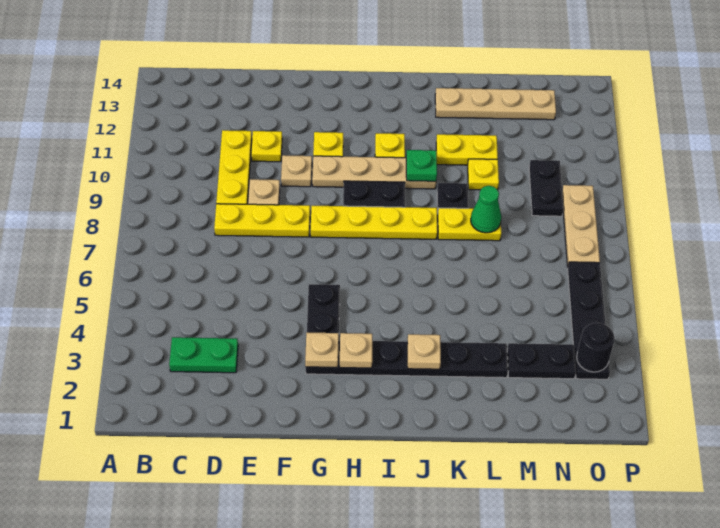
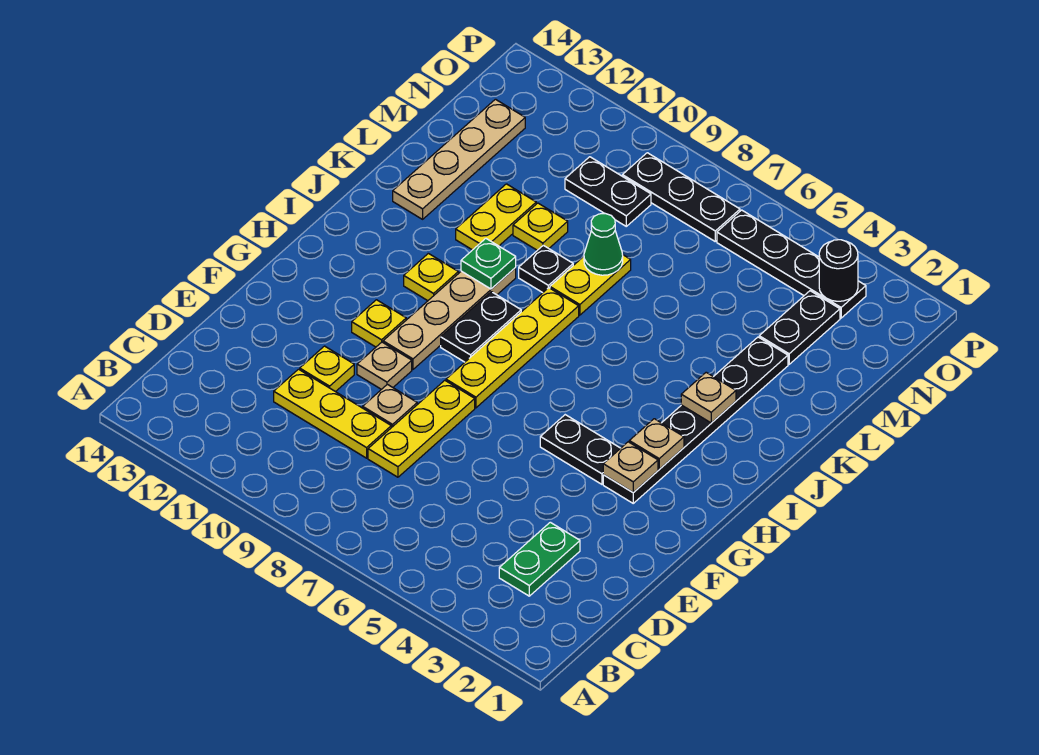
tan plate O7:O9 level 1 -> black plate O7:O9 level 1

